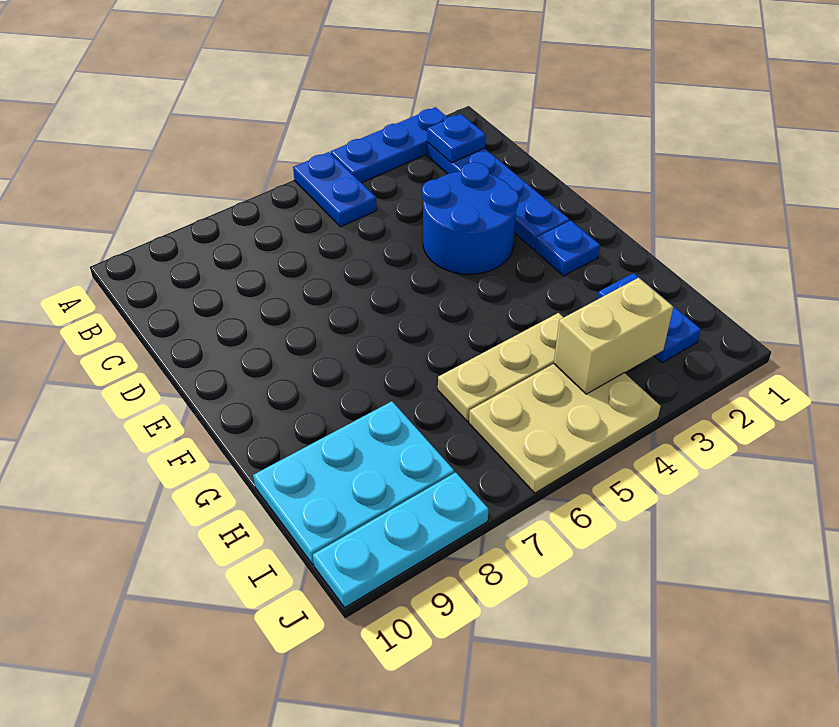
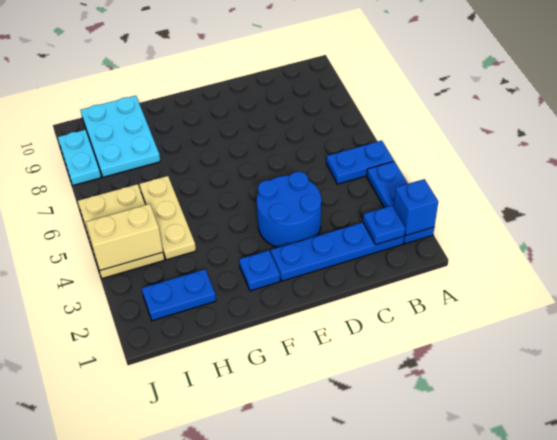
none -> blue brick A2 level 2
tan brick I3:I4 level 2 -> tan brick I4:J4 level 2
cyan plate J8:J10 level 1 -> cyan plate J8:J9 level 1

